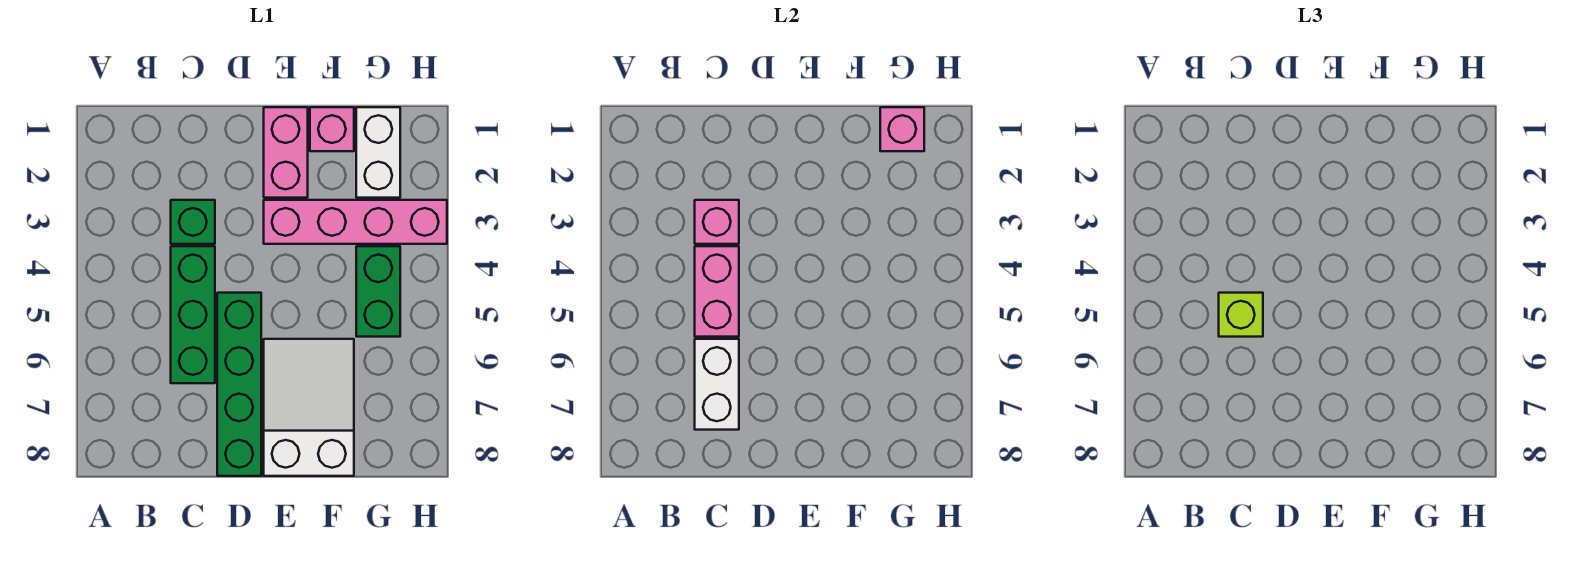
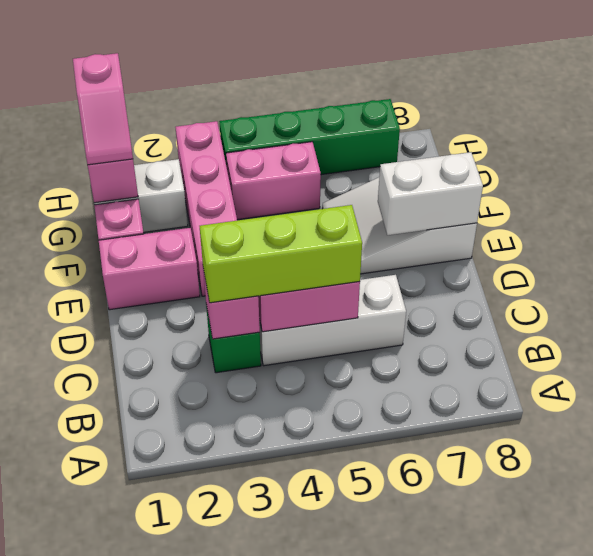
green brick C4:C6 level 1 -> white brick C4:C6 level 1
lime brick C5 level 3 -> lime brick C3:C5 level 3
white brick C6:C7 level 2 -> white brick E7:E8 level 2
green brick D5:D8 level 1 -> green brick H4:H7 level 1
none -> pink slope G1:H1 level 3 top H
green brick G4:G5 level 1 -> pink brick G4:G5 level 1

